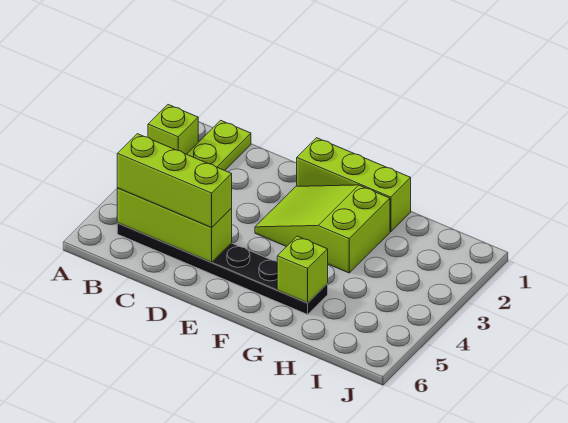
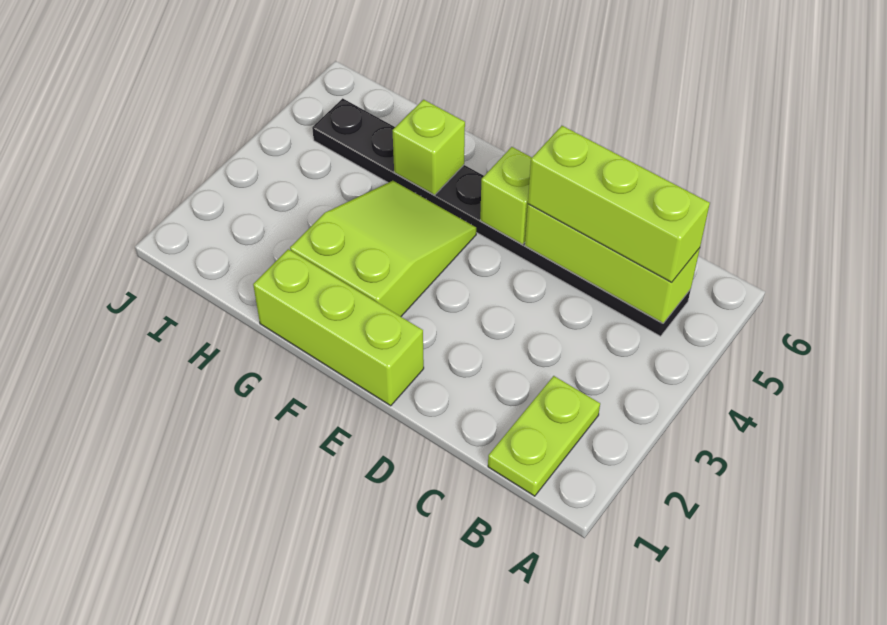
lime brick A2 level 1 -> lime brick E5 level 2
black plate B5:G5 level 1 -> black plate B5:I5 level 1
lime slope E2:G3 level 1 top G -> lime slope F2:G4 level 1 top 2

